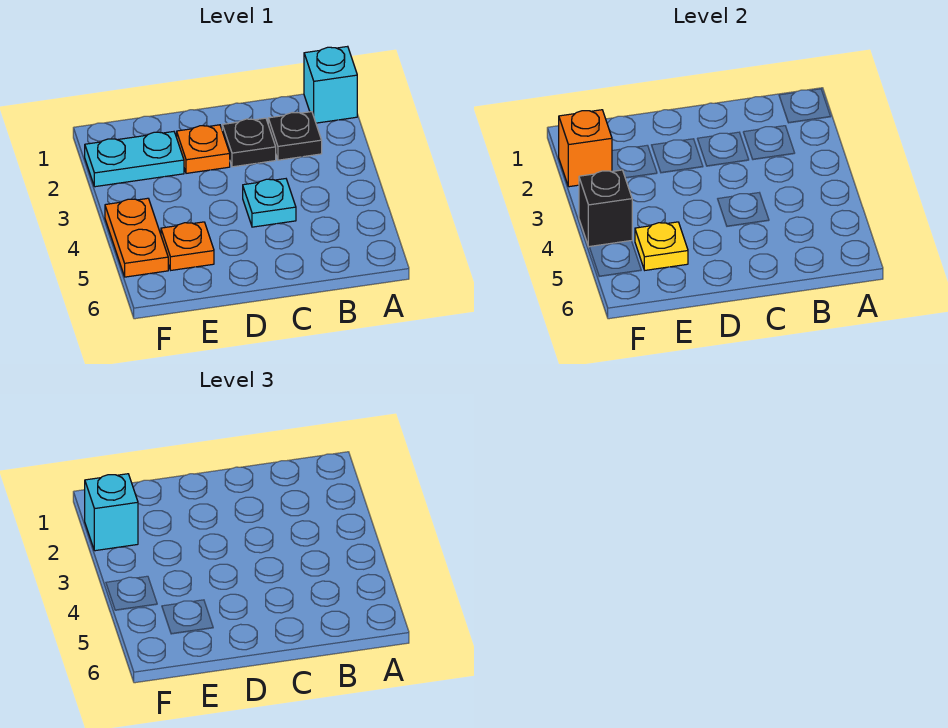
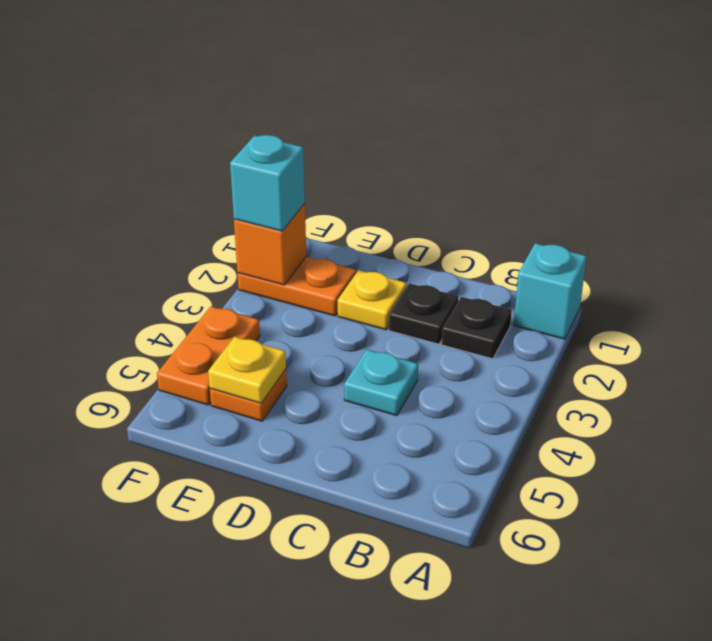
orange plate D2 level 1 -> yellow plate D2 level 1
cyan plate E2:F2 level 1 -> orange plate E2:F2 level 1
black brick F4 level 2 -> none

